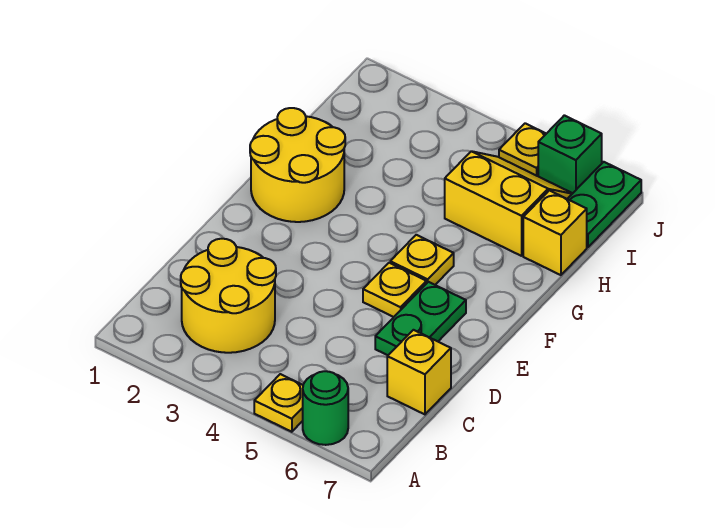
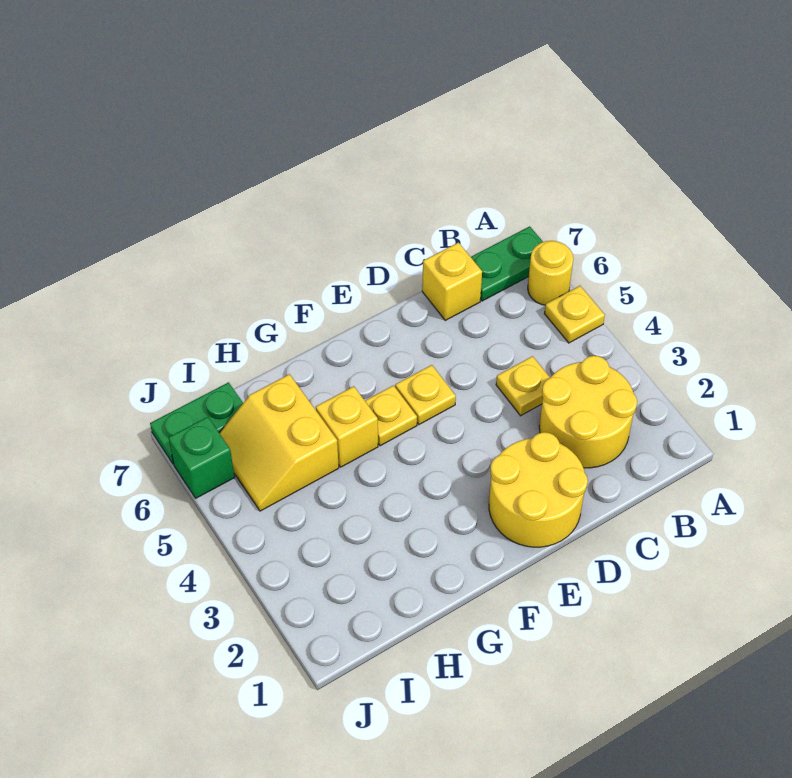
green round brick A6 level 1 -> yellow round brick A6 level 1
green plate D6:E6 level 1 -> green plate A7:B7 level 1
yellow round brick F1:G2 level 1 -> yellow round brick D1:E2 level 1
yellow brick H7 level 1 -> yellow brick G5 level 1
yellow plate J5 level 1 -> yellow plate C4 level 1

